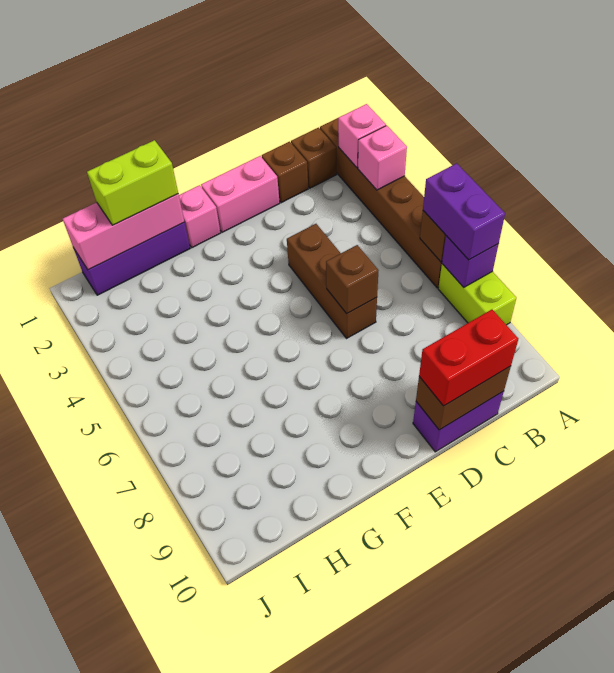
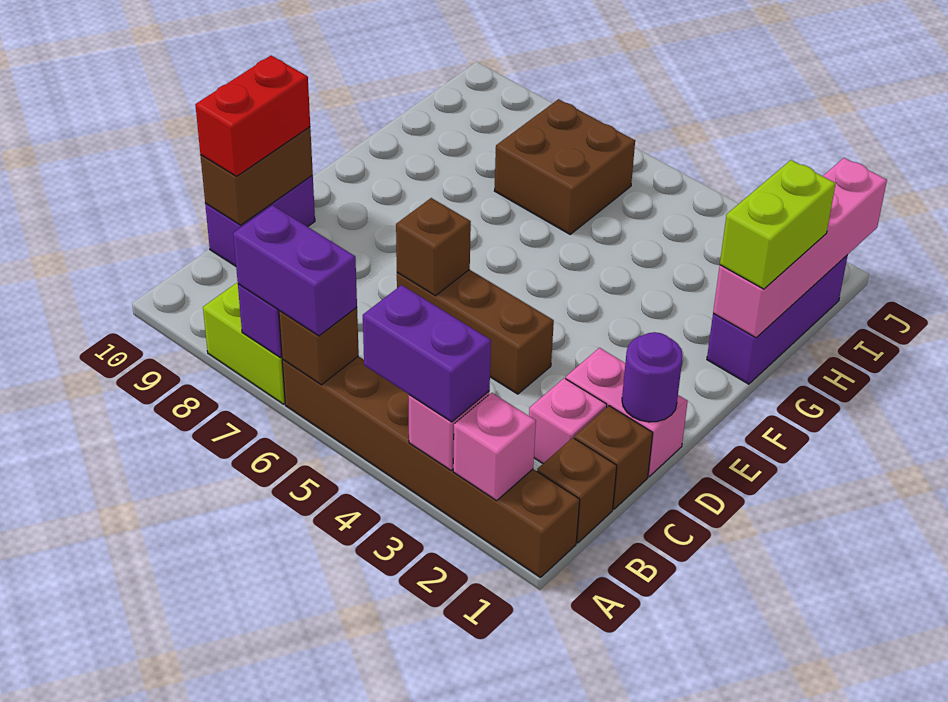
none -> purple brick A3:A4 level 3
pink brick D1:E1 level 1 -> pink brick D1:D2 level 1
none -> purple round brick D1 level 2
pink brick F1 level 1 -> pink brick C2 level 1
pink brick G1:I1 level 2 -> pink brick G1:J1 level 2
none -> brown brick H6:I7 level 1

